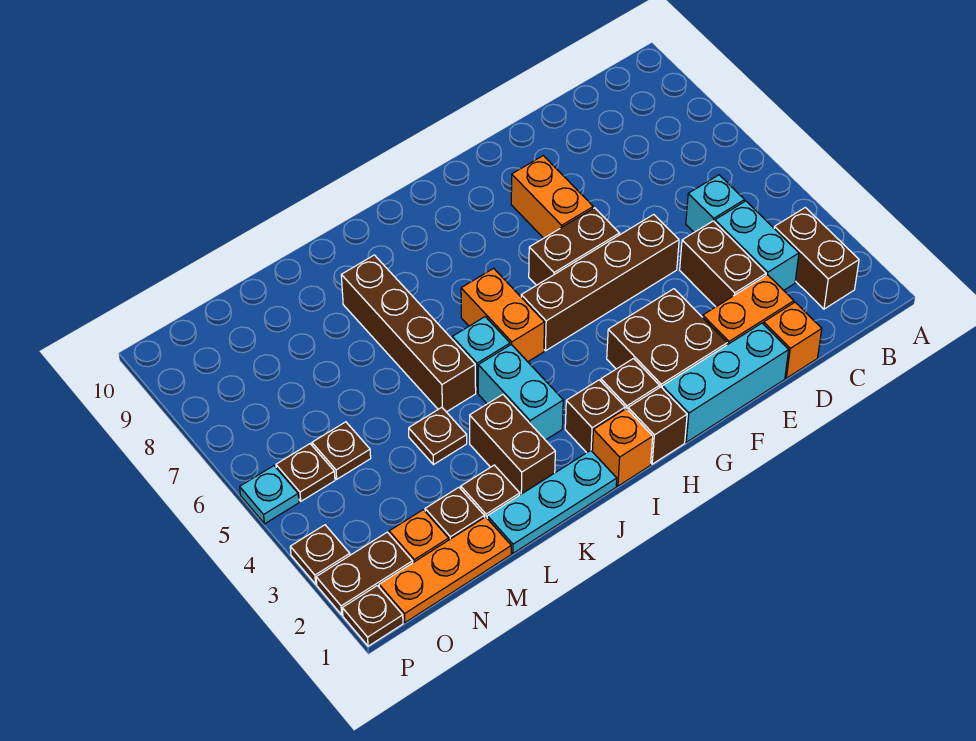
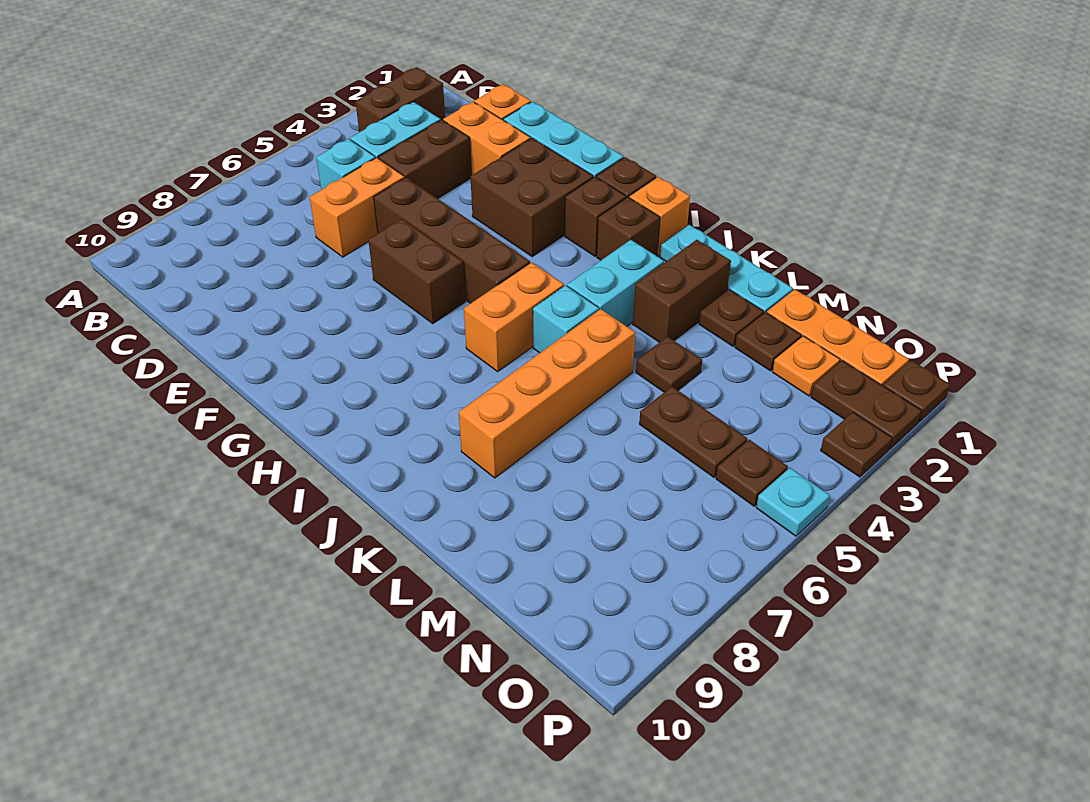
orange brick F7:F8 level 1 -> orange brick D5:D6 level 1
brown brick K5:K8 level 1 -> orange brick K5:K8 level 1
brown plate N5 level 1 -> brown plate M5:N5 level 1

